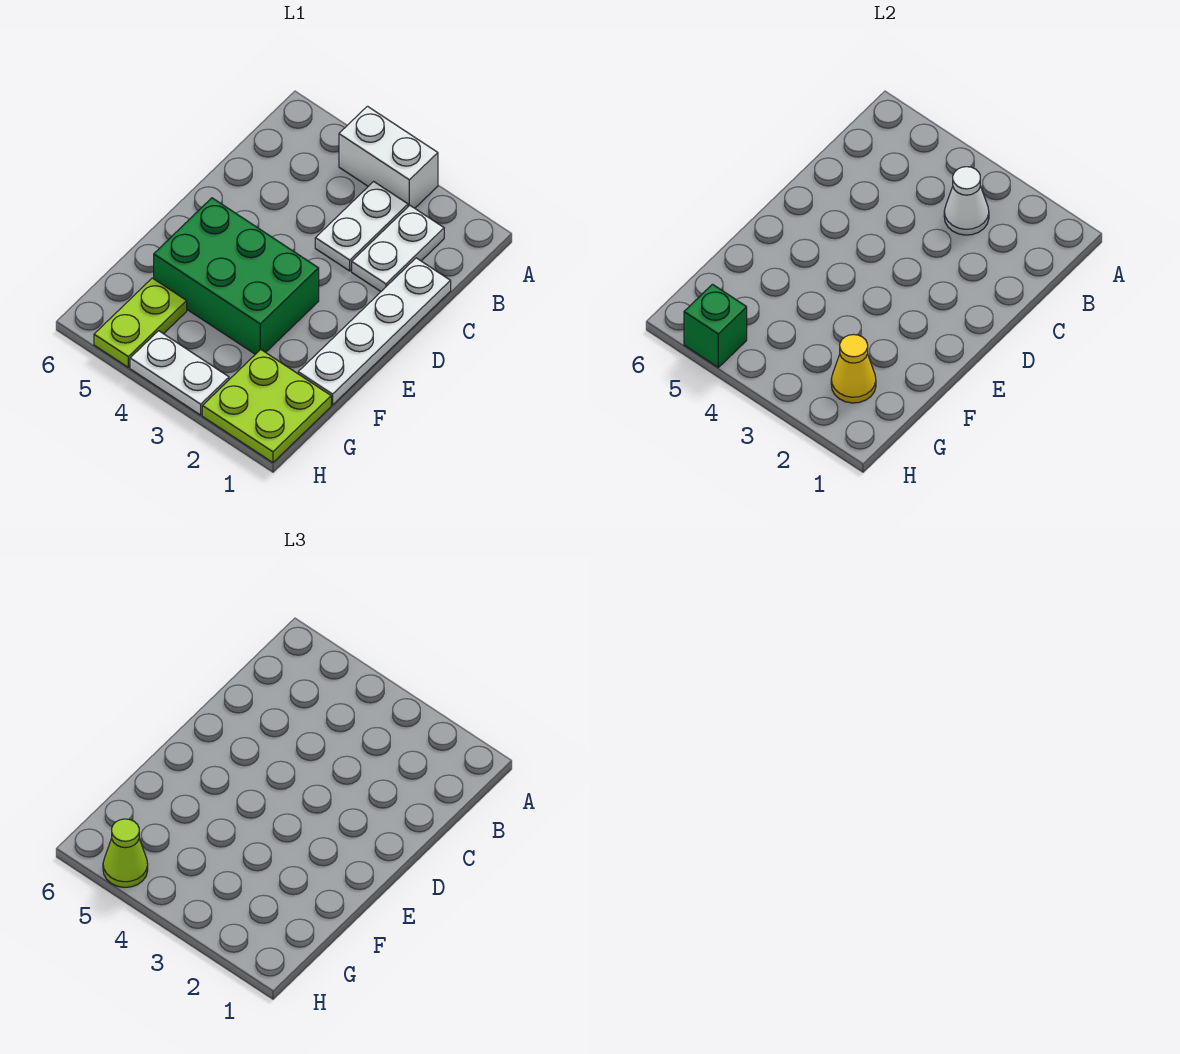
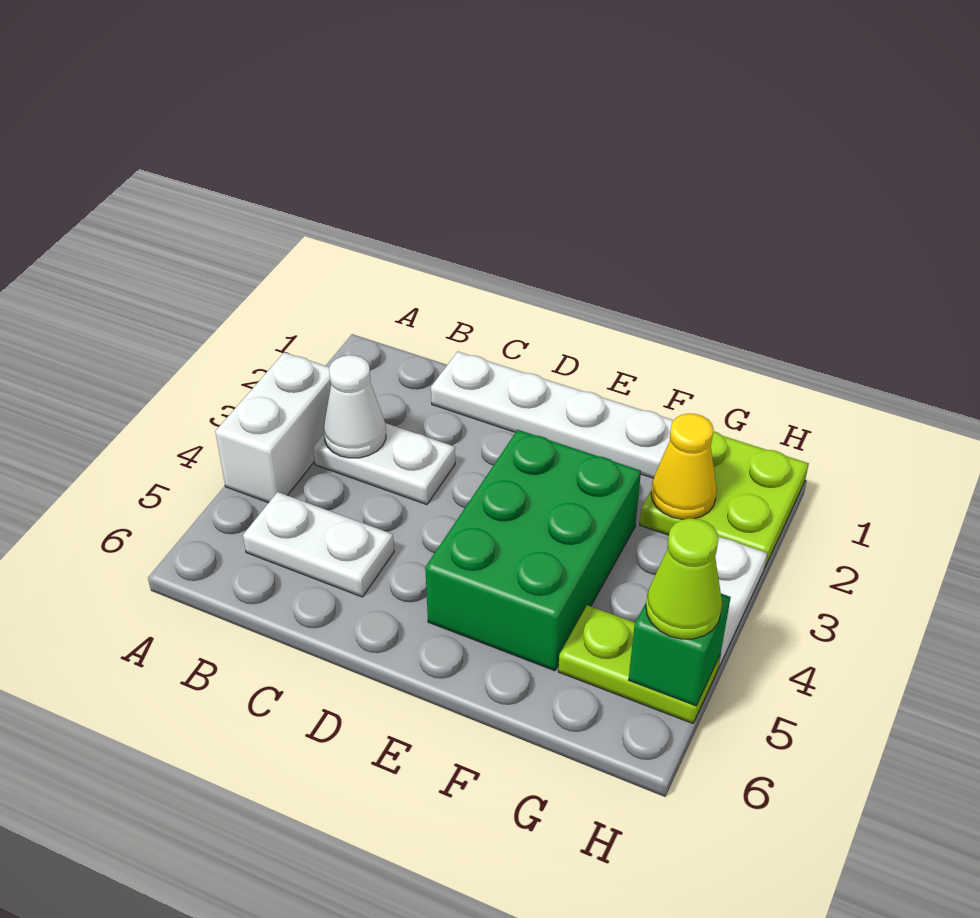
white plate B2:C2 level 1 -> white plate B5:C5 level 1

